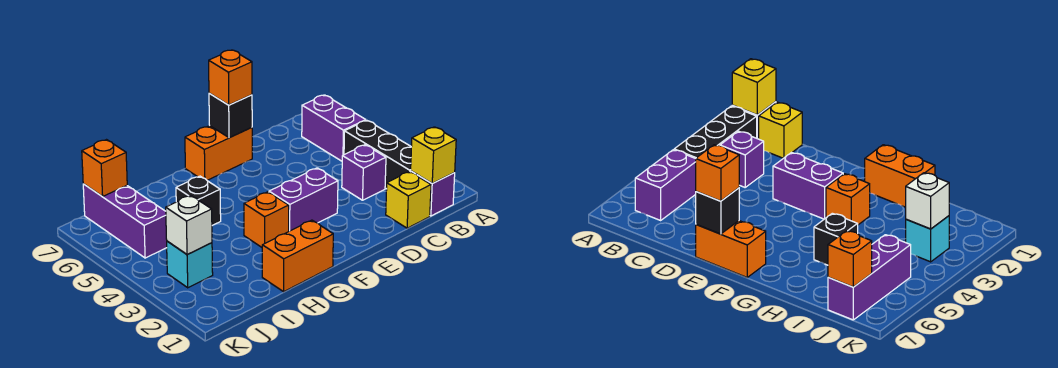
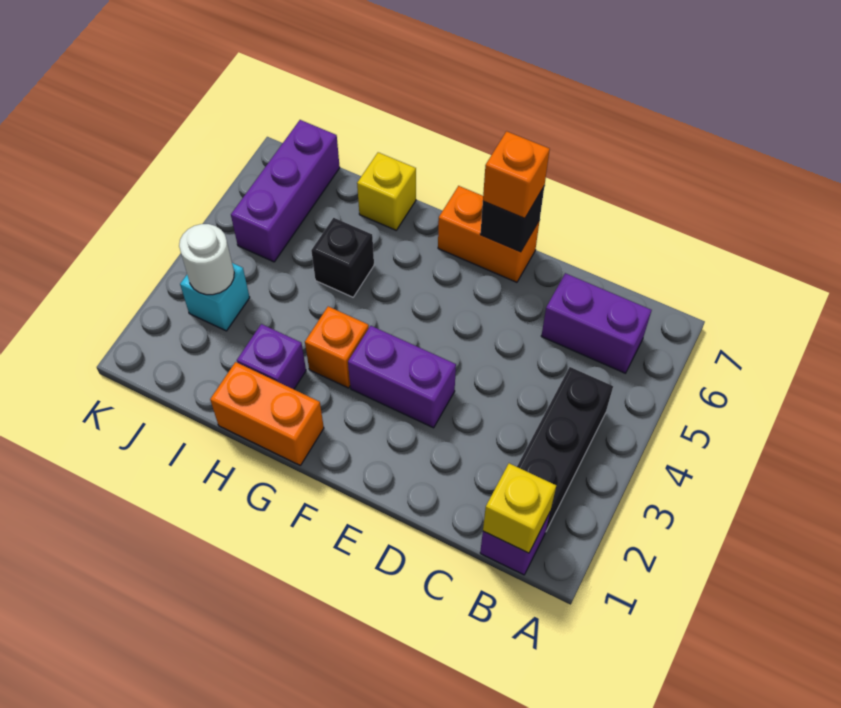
purple brick B5:B6 level 1 -> purple brick B6:C6 level 1
yellow brick C1 level 1 -> yellow brick H7 level 1
purple brick C3 level 1 -> purple brick H2 level 1
white brick J3 level 2 -> white round brick J3 level 2
orange brick J7 level 2 -> none

